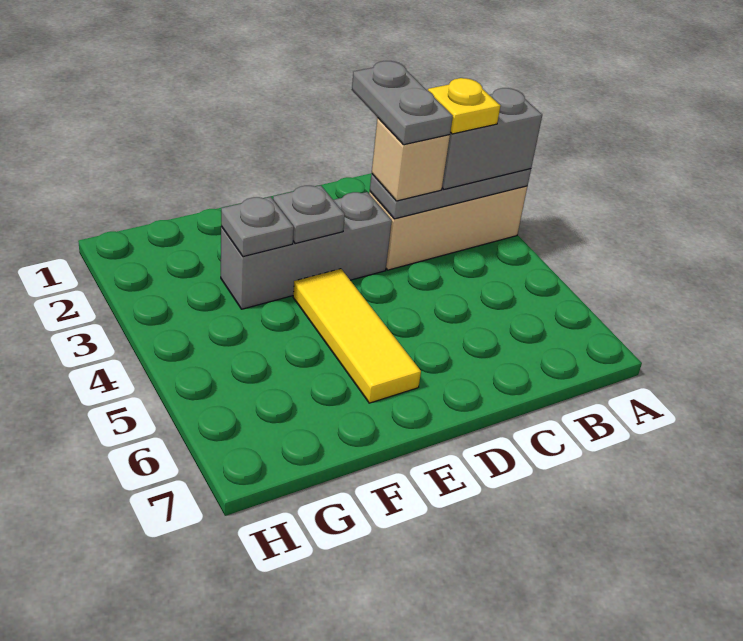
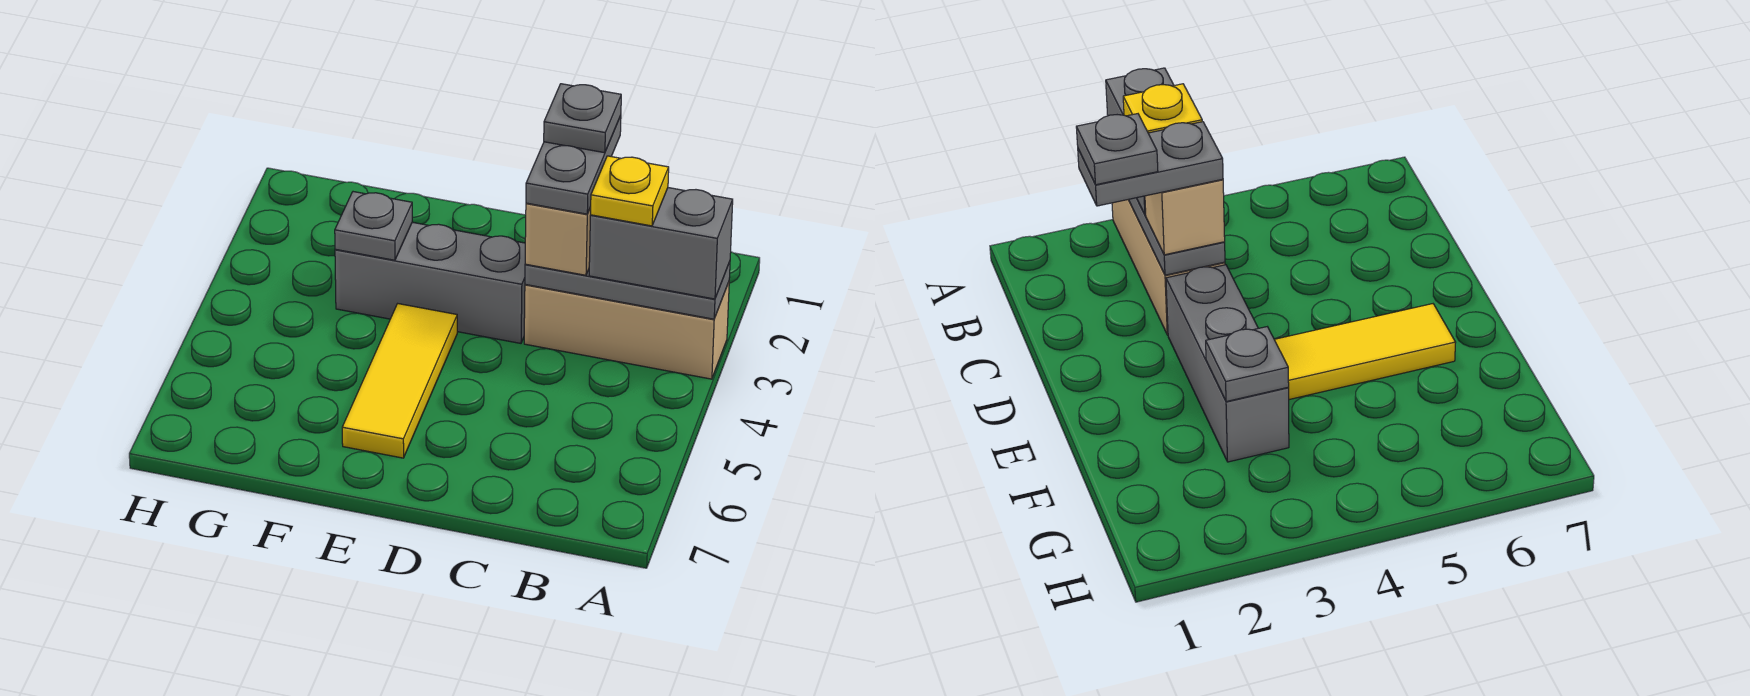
grey plate E3 level 2 -> grey plate C2 level 5

